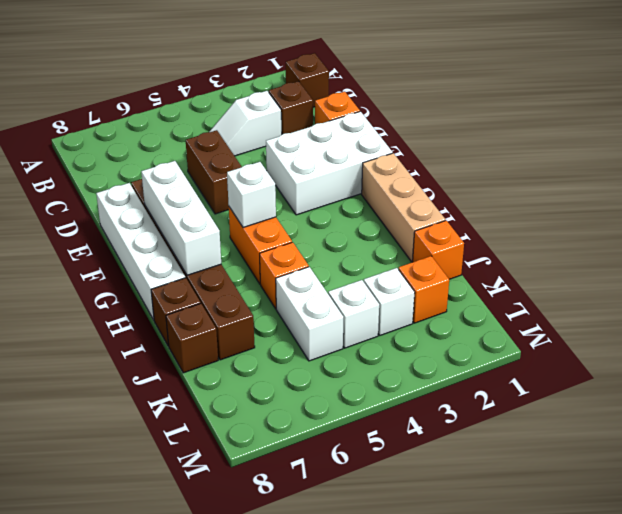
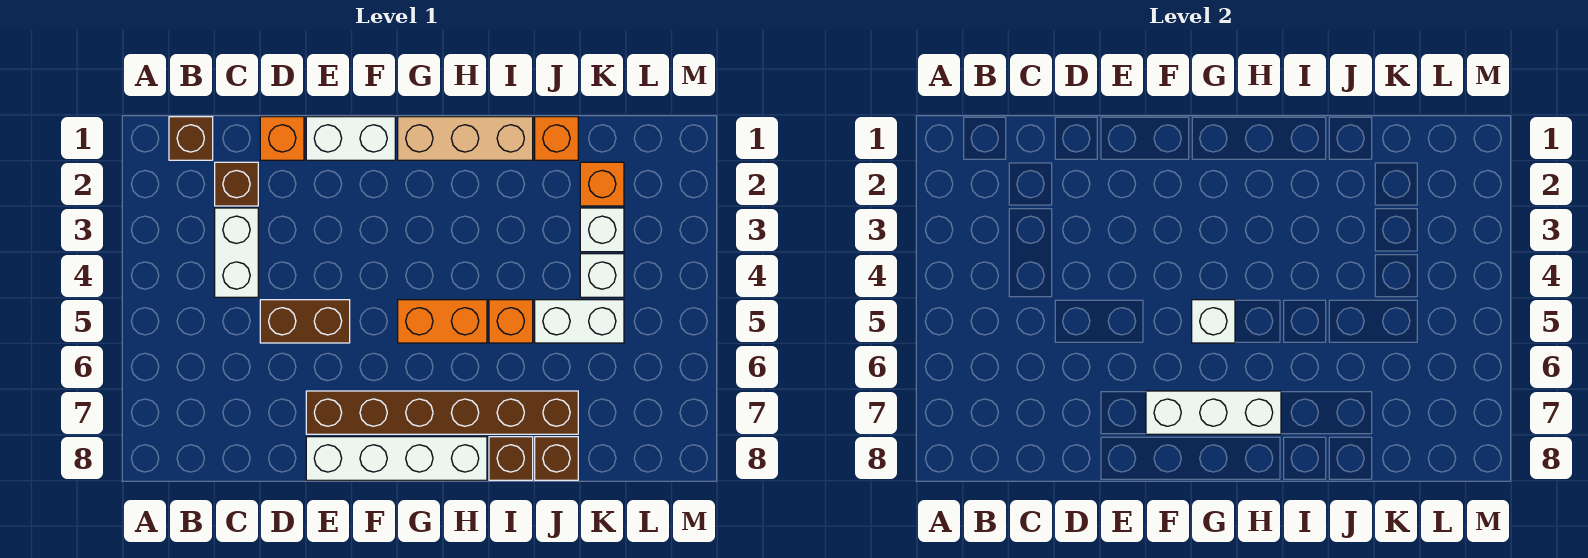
white slope C3:C4 level 1 top 3 -> white brick C3:C4 level 1
white brick E1:F3 level 1 -> white brick E1:F1 level 1

